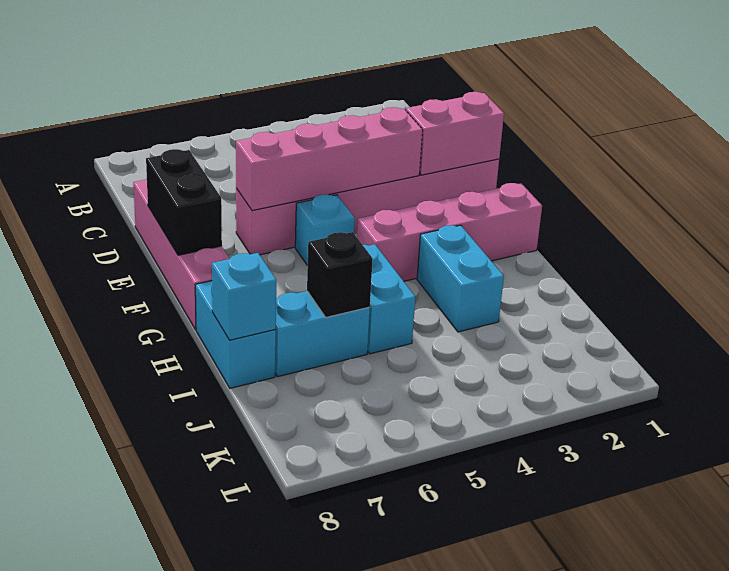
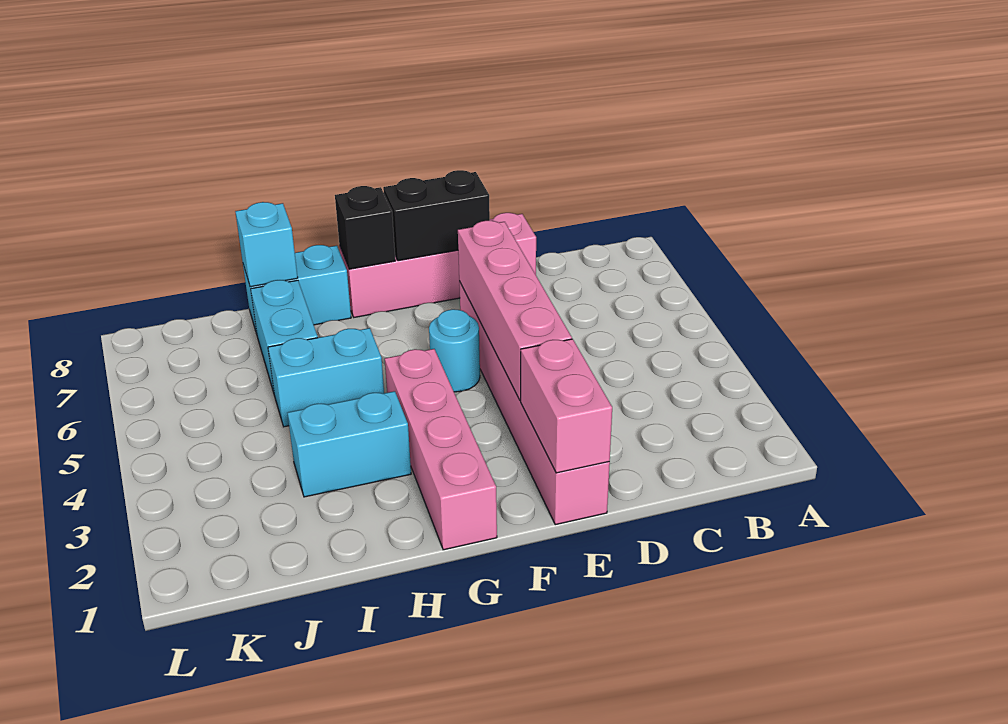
cyan brick F5 level 1 -> cyan round brick F5 level 1
black brick I6 level 2 -> black brick G8 level 2

